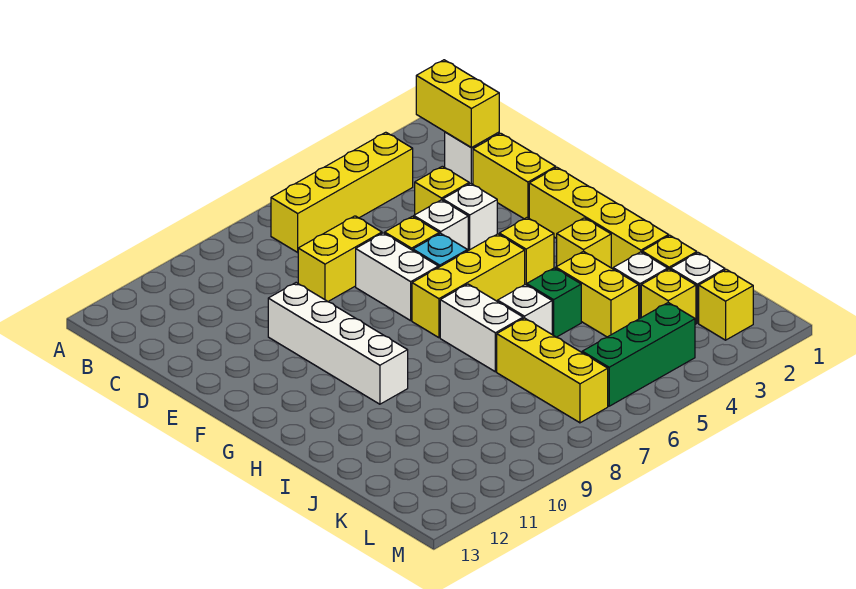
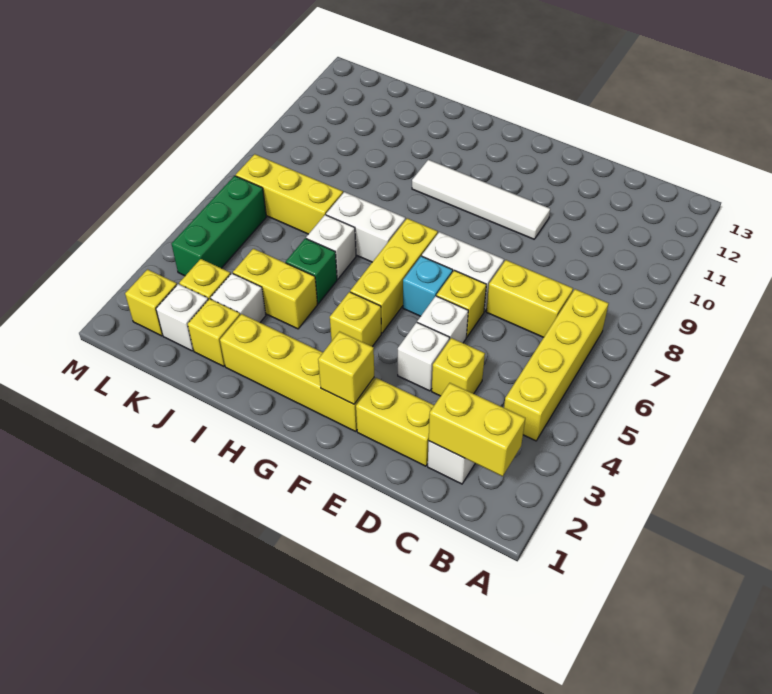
yellow brick D7:D8 level 1 -> yellow brick C7:D7 level 1
white brick E10:H10 level 1 -> white tile E10:H10 level 1
yellow brick H3 level 1 -> yellow brick F2 level 2

